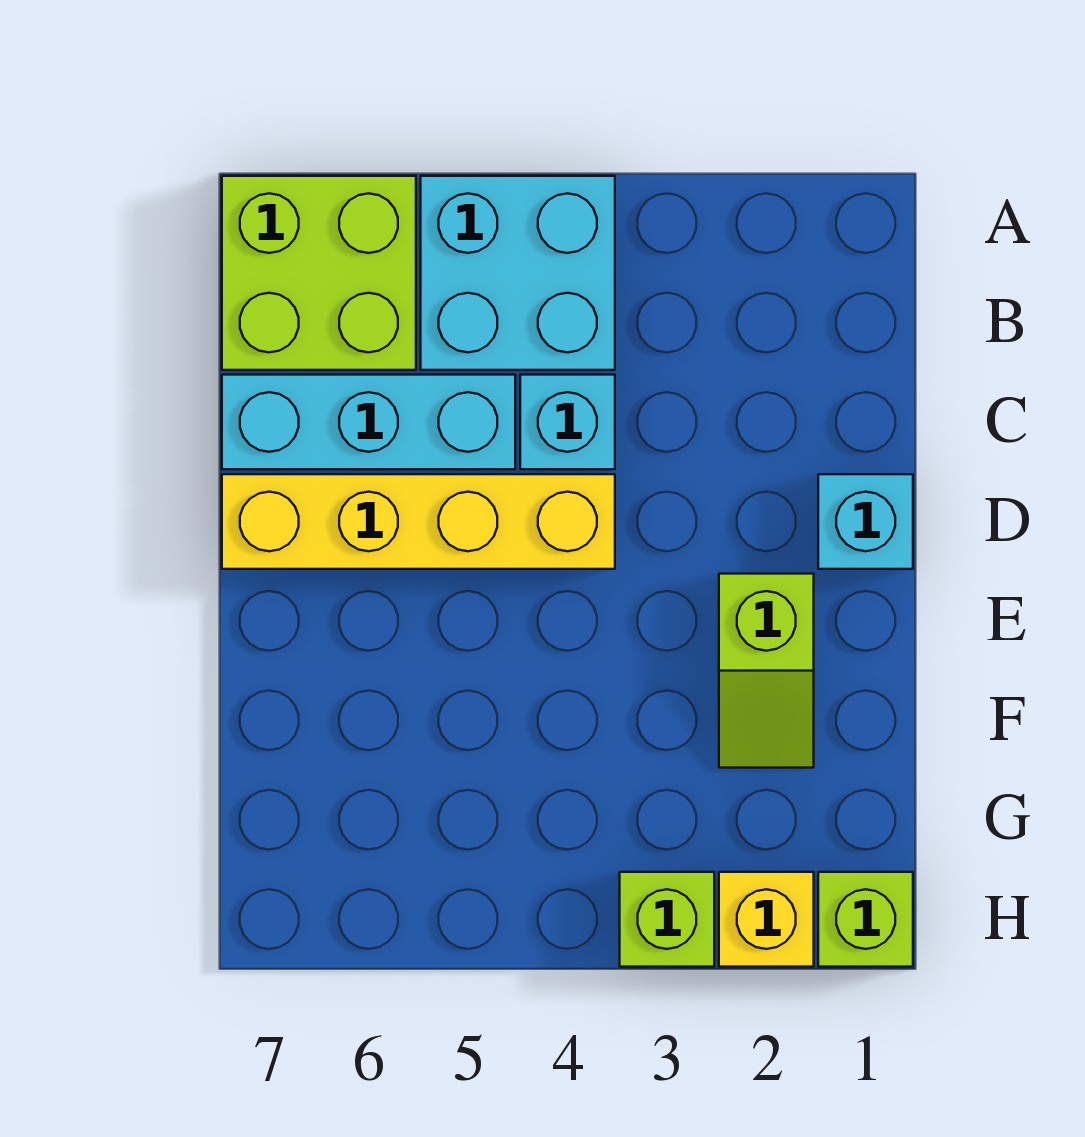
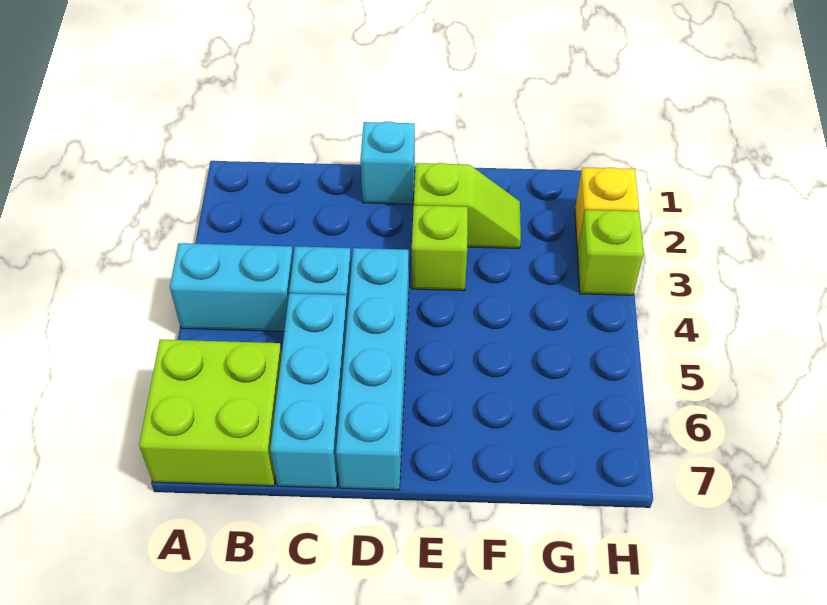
cyan brick A4:B5 level 1 -> cyan brick A4:B4 level 1
yellow brick D4:D7 level 1 -> cyan brick D4:D7 level 1
lime brick H1 level 1 -> lime brick E3 level 1

